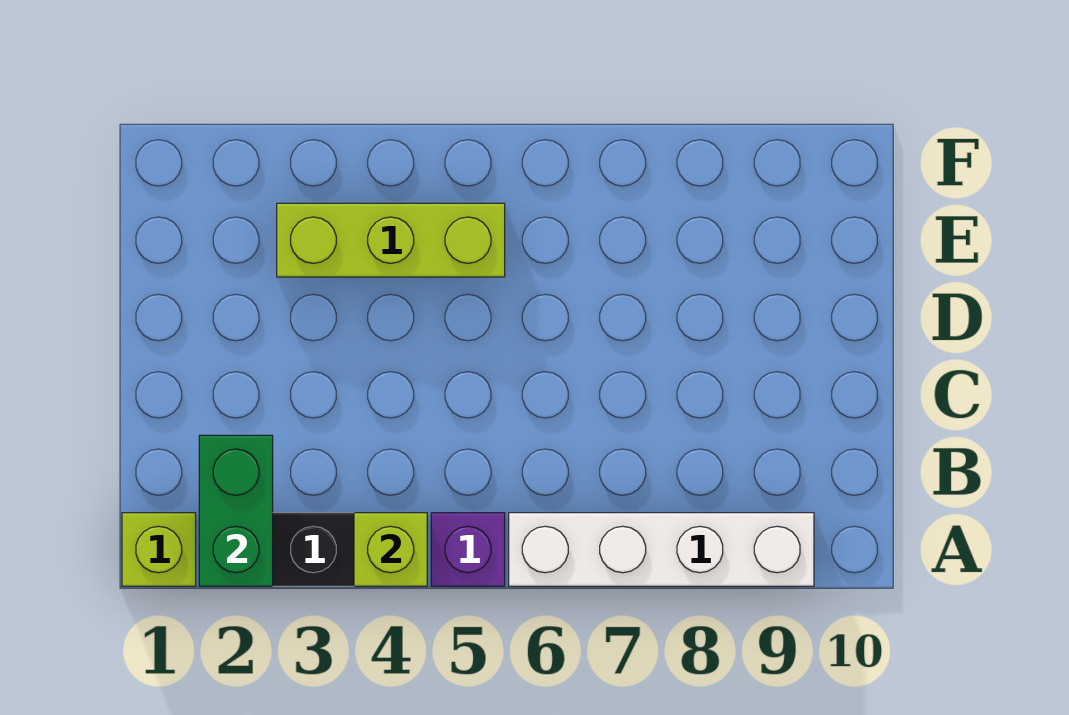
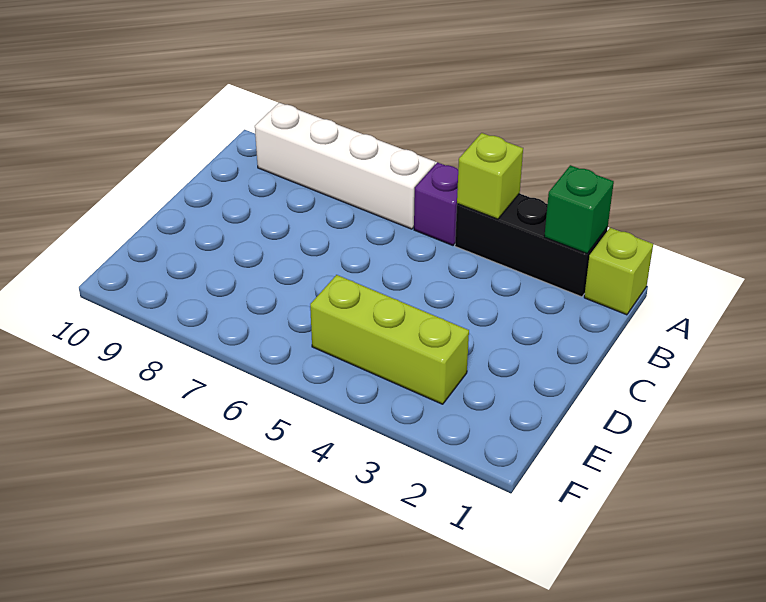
green brick A2:B2 level 2 -> green brick A2 level 2

